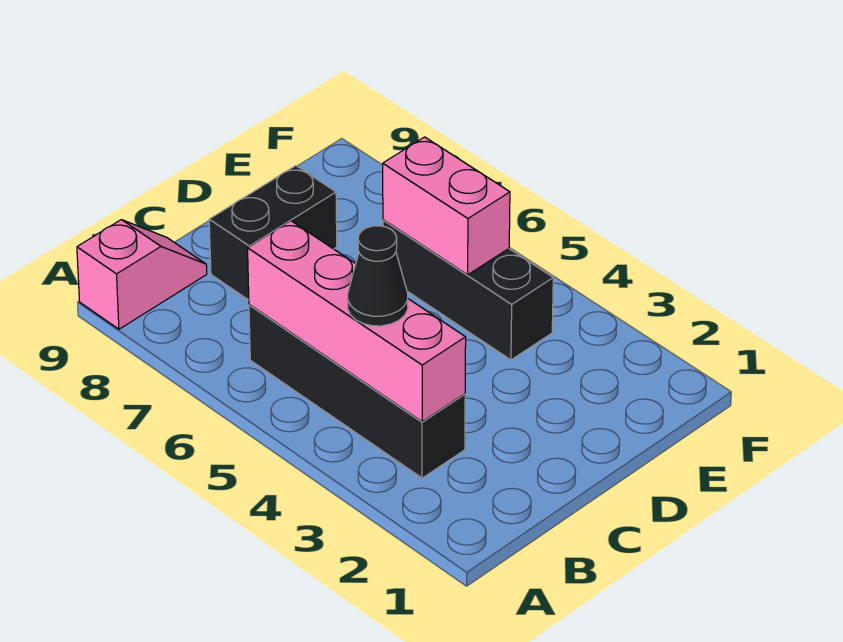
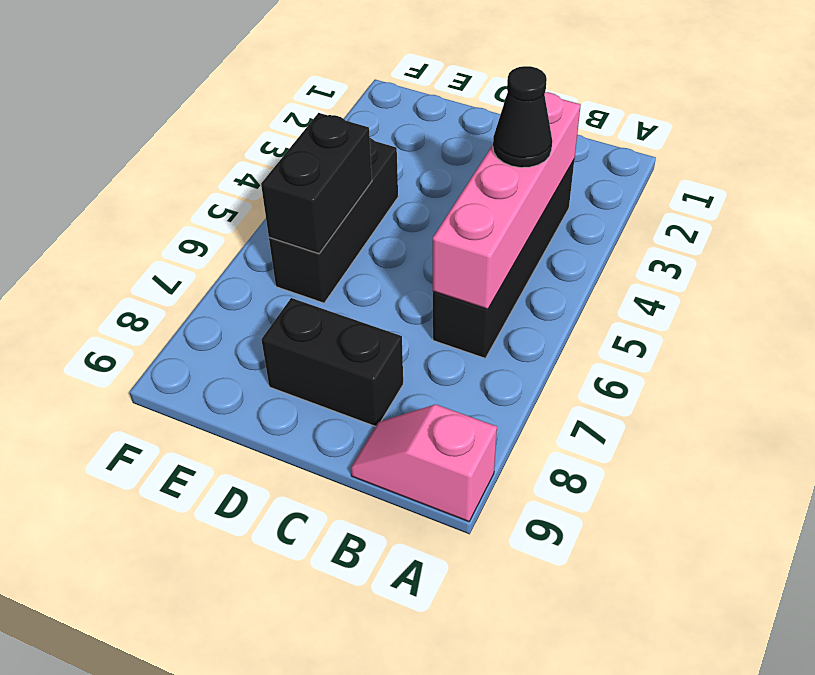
pink brick E5:E6 level 2 -> black brick E5:E6 level 2

